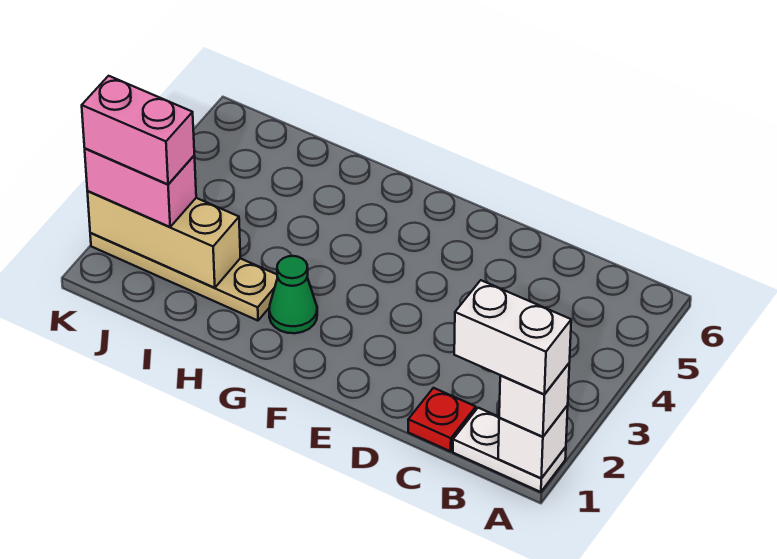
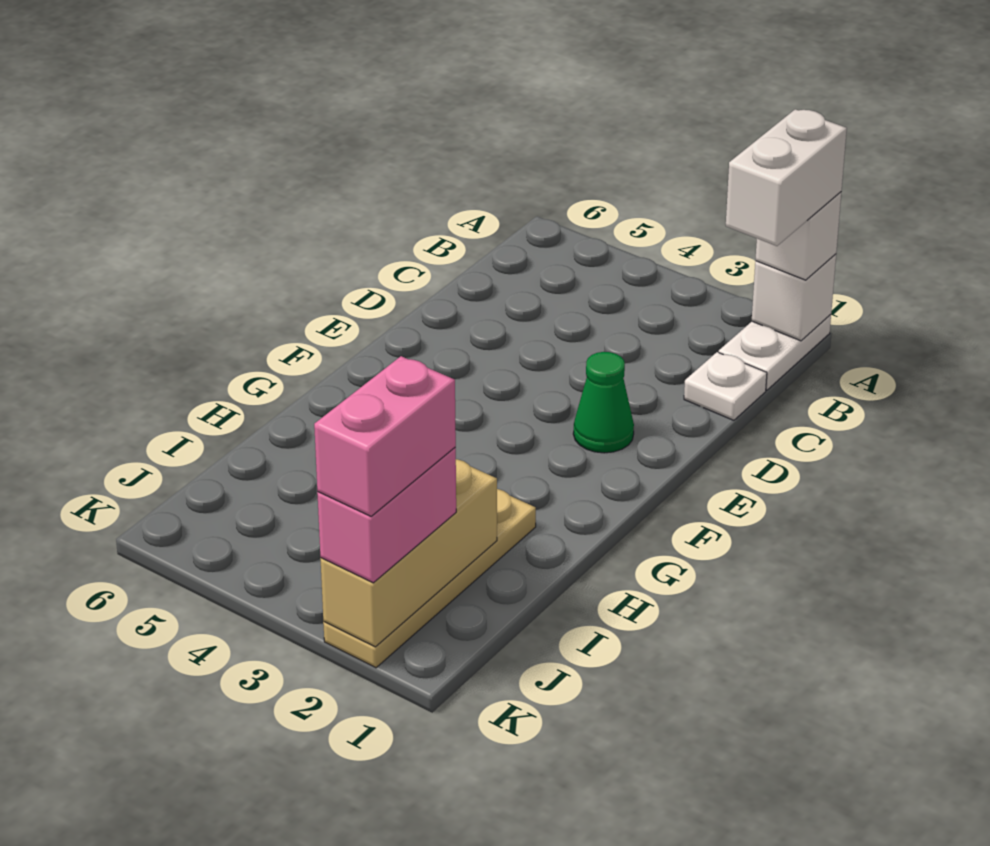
red plate C1 level 1 -> white plate C1 level 1
green cone G2 level 1 -> green cone E2 level 1

